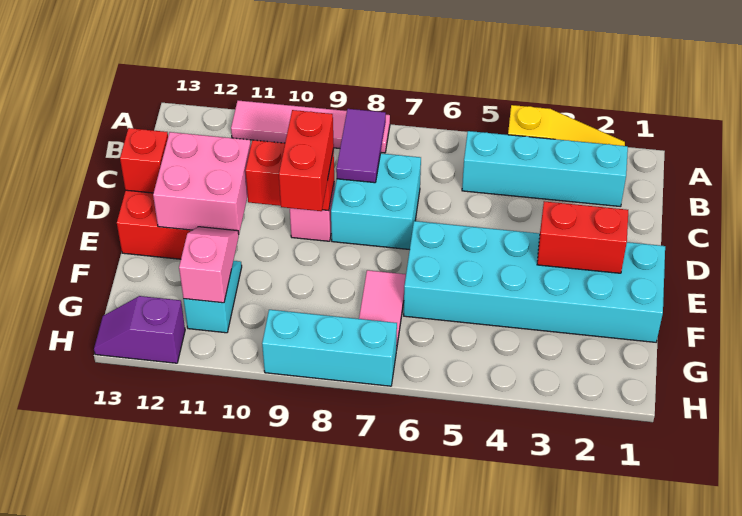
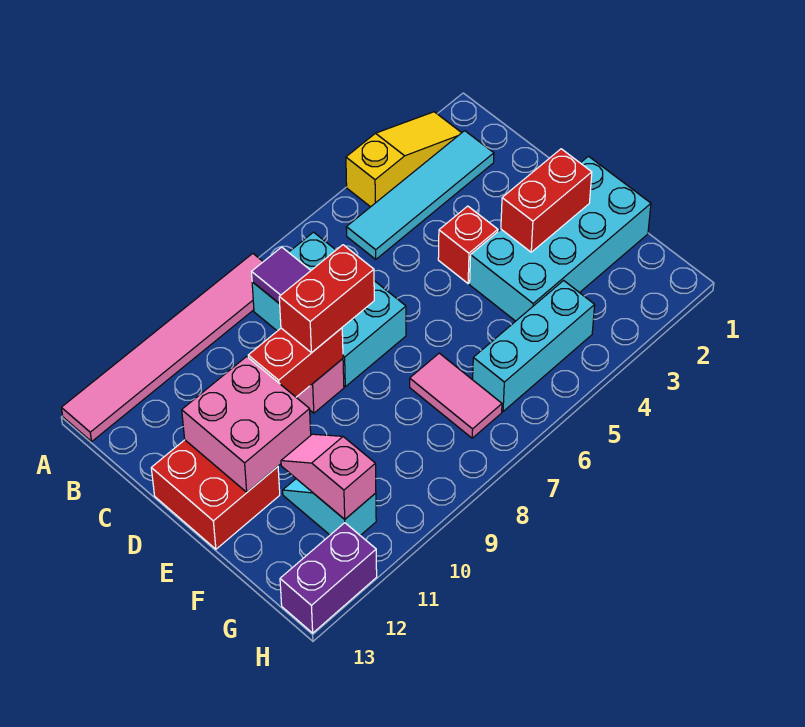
pink tile A8:A11 level 1 -> pink tile A8:A13 level 1
cyan brick B2:B5 level 1 -> cyan tile B2:B5 level 1
cyan brick C7:D8 level 1 -> cyan brick B7:D8 level 1
red brick D9:E9 level 3 -> red brick D8:D9 level 3
red brick D13 level 2 -> red brick D4 level 1
cyan brick E1:F6 level 1 -> cyan brick E1:F4 level 1
cyan brick H7:H9 level 1 -> cyan brick G4:G6 level 1
purple slope H12:H13 level 1 top 12 -> purple brick H12:H13 level 1

